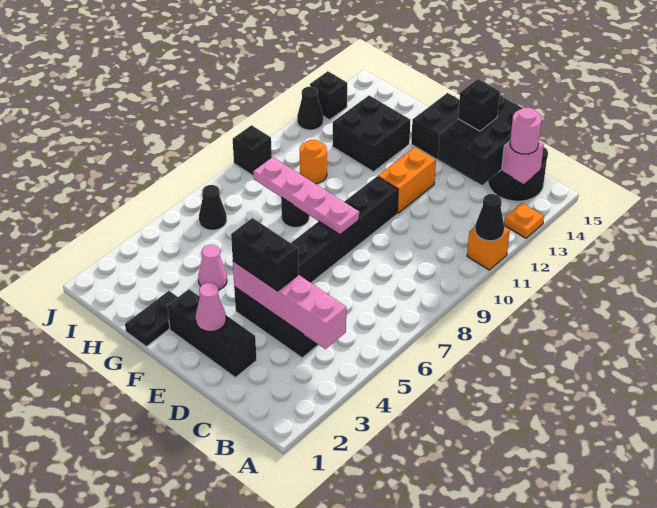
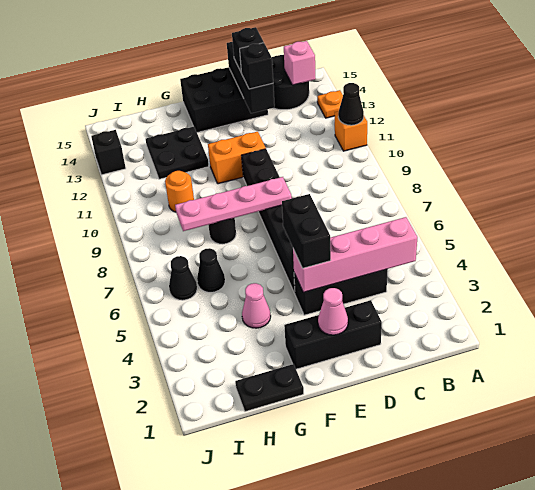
pink round brick B14 level 3 -> none
black brick C13:D15 level 2 -> black brick D13:D15 level 2
black brick D4:E4 level 3 -> black brick E4:E5 level 3
orange brick E11:E12 level 1 -> orange brick E11:F11 level 1
black plate G1:G2 level 1 -> black plate G1:H1 level 1
black brick G12:H13 level 1 -> black plate G12:H13 level 1
black brick J9 level 1 -> black brick D13 level 3
black cone J12 level 1 -> black cone H6 level 1

